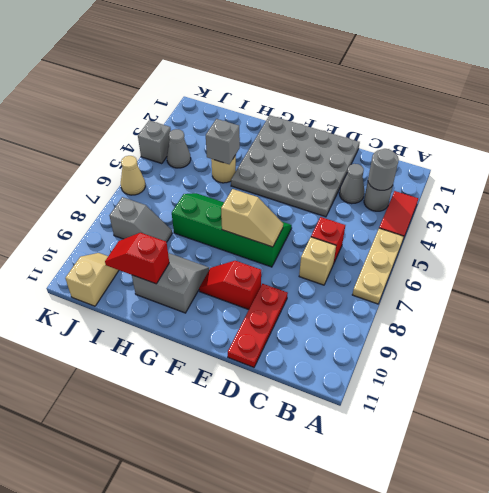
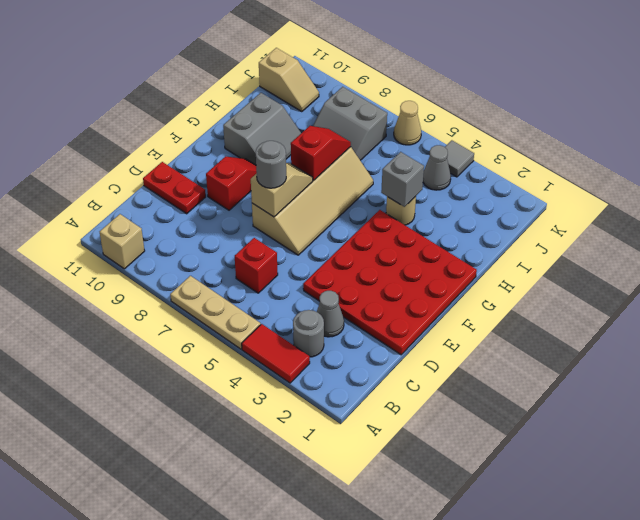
grey round brick B3 level 2 -> grey round brick E7 level 3
tan brick C7 level 1 -> tan brick A10 level 1
grey plate D1:G4 level 1 -> red plate D1:G4 level 1
red plate D9:D11 level 1 -> red plate D10:D11 level 1
green slope E6:H7 level 1 top 7 -> tan slope E6:H7 level 1 top 7
tan slope E7:F7 level 2 top F -> tan slope E7:F7 level 2 top E
red slope H10:I10 level 2 top H -> red slope G7:H7 level 2 top G
grey slope I8:J8 level 1 top J -> grey slope I7:J8 level 1 top J
grey brick K4 level 1 -> grey tile K4 level 1

